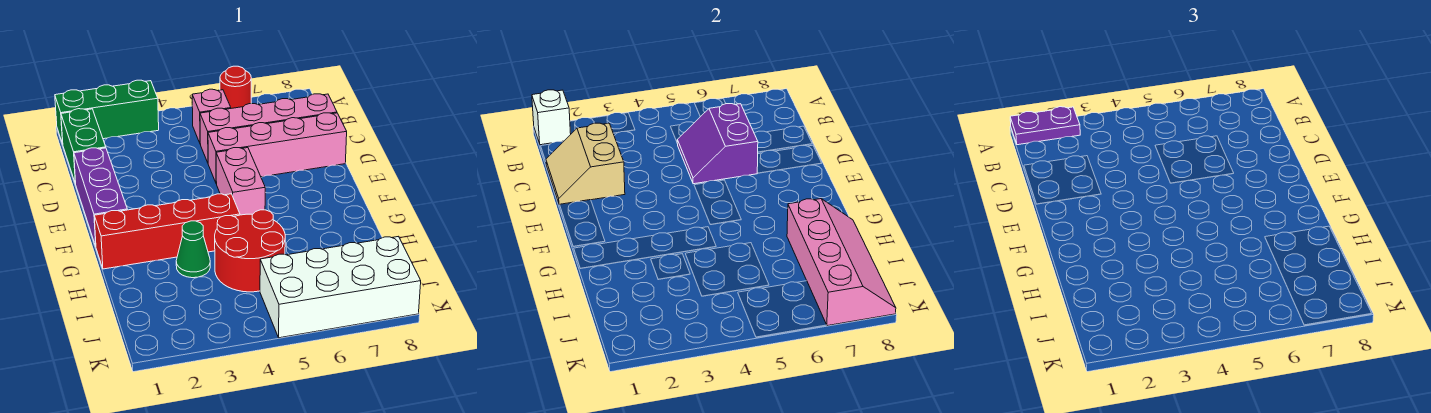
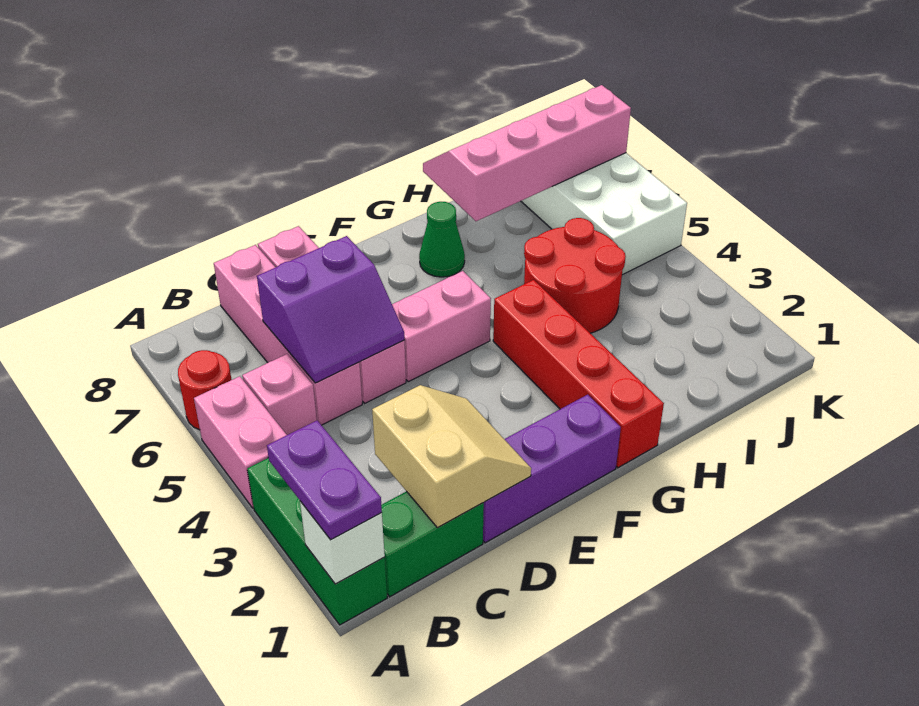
none -> pink brick A4:A5 level 1
tan slope C1:D2 level 2 top 2 -> tan slope C1:D2 level 2 top C
green cone H3 level 1 -> green cone G7 level 1

